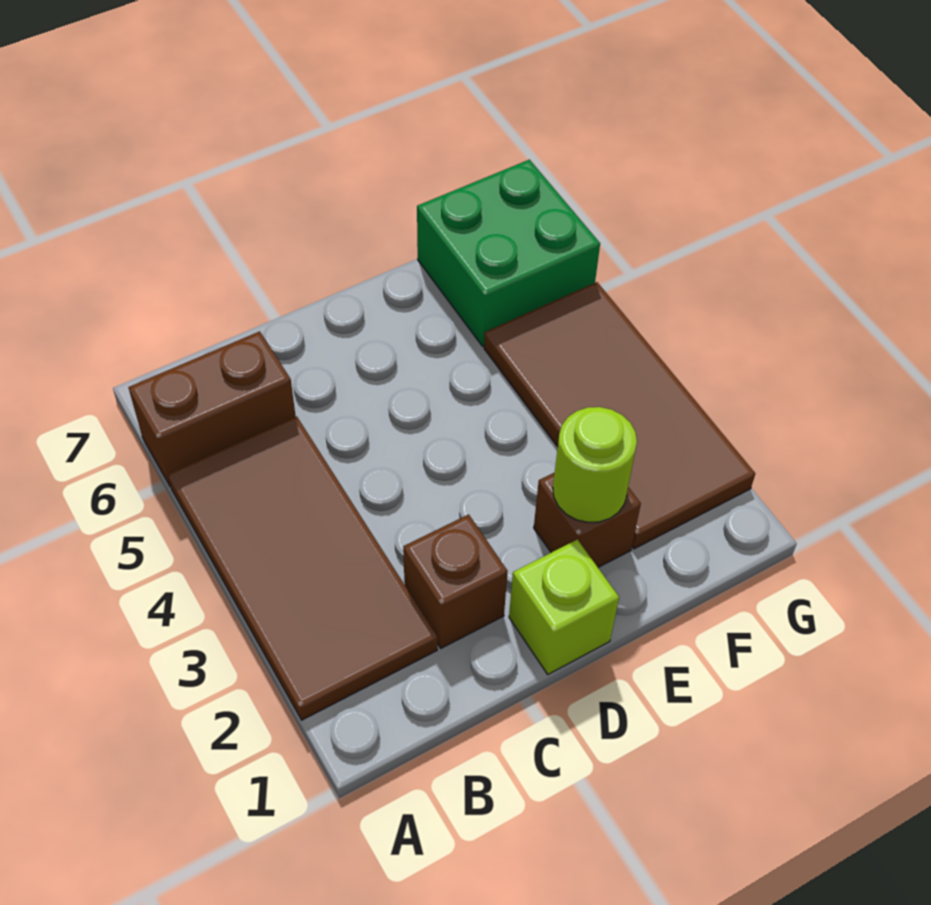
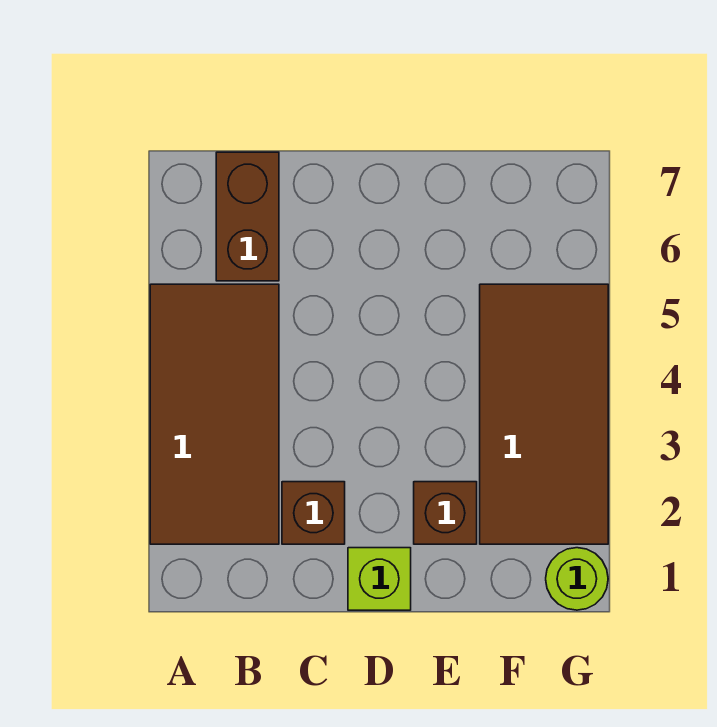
brown brick A6:B6 level 1 -> brown brick B6:B7 level 1
lime round brick E2 level 2 -> lime round brick G1 level 1
green brick F6:G7 level 1 -> none

